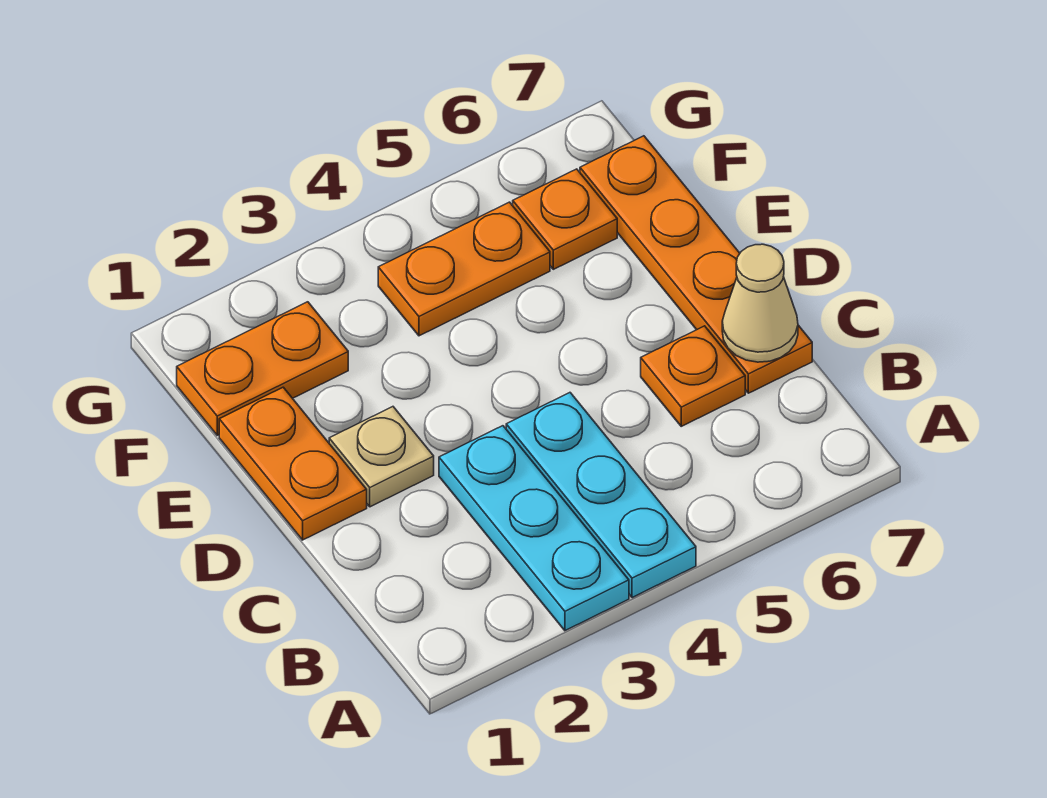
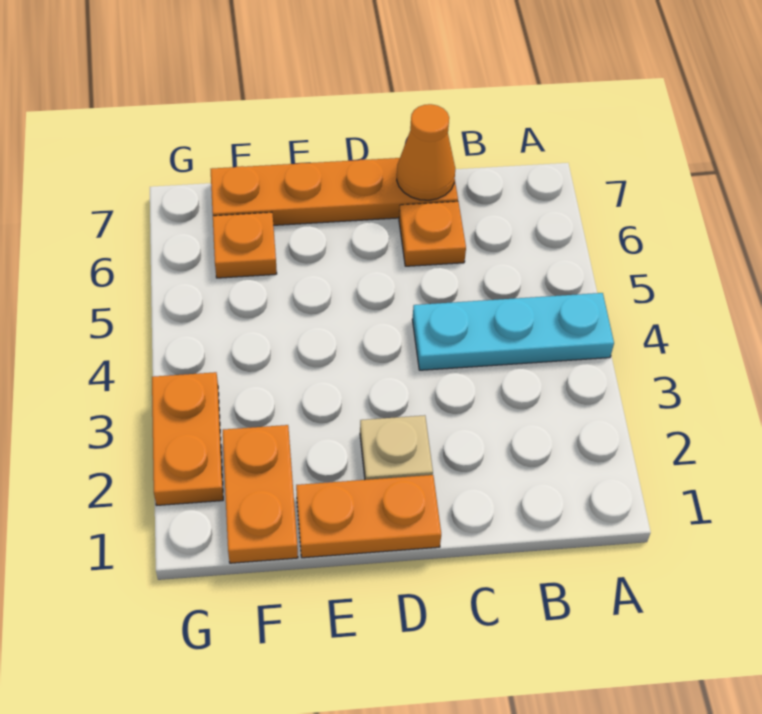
cyan plate A3:C3 level 1 -> none
tan cone C7 level 2 -> orange cone C7 level 2
orange plate F4:F5 level 1 -> orange plate G2:G3 level 1

